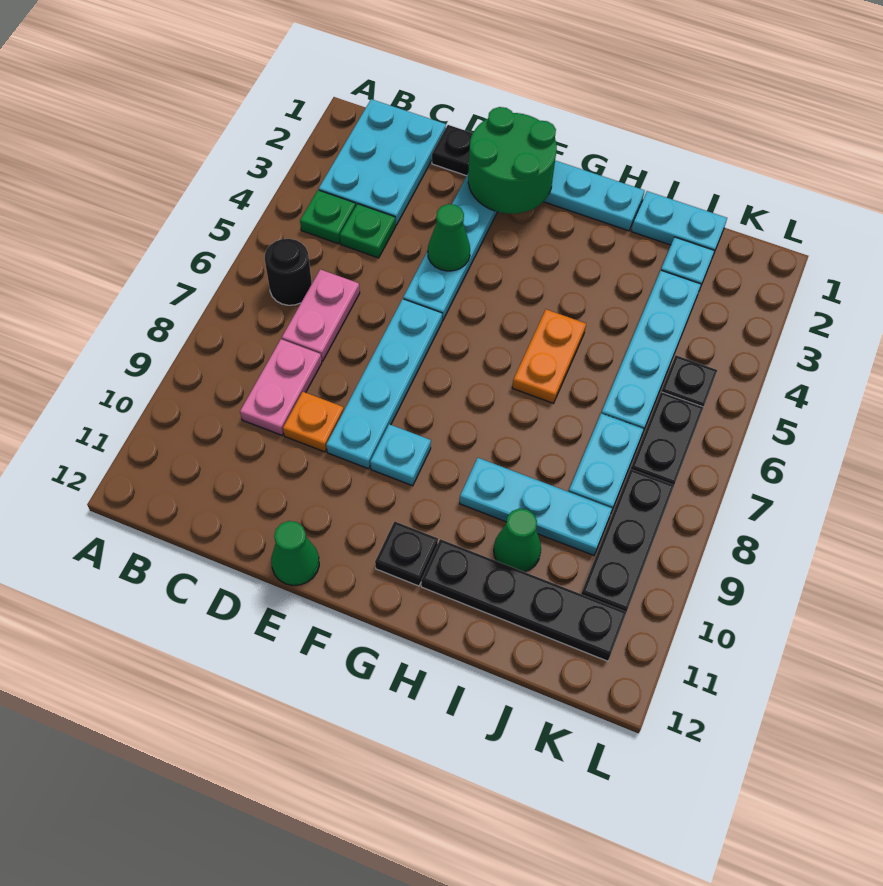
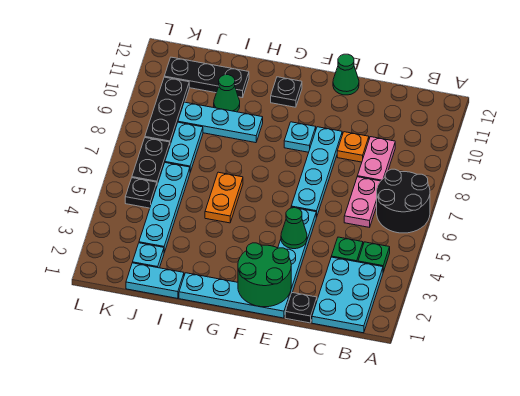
black round brick B6 level 1 -> black round brick A6:B7 level 1
black plate H11:K11 level 1 -> black plate I11:K11 level 1

